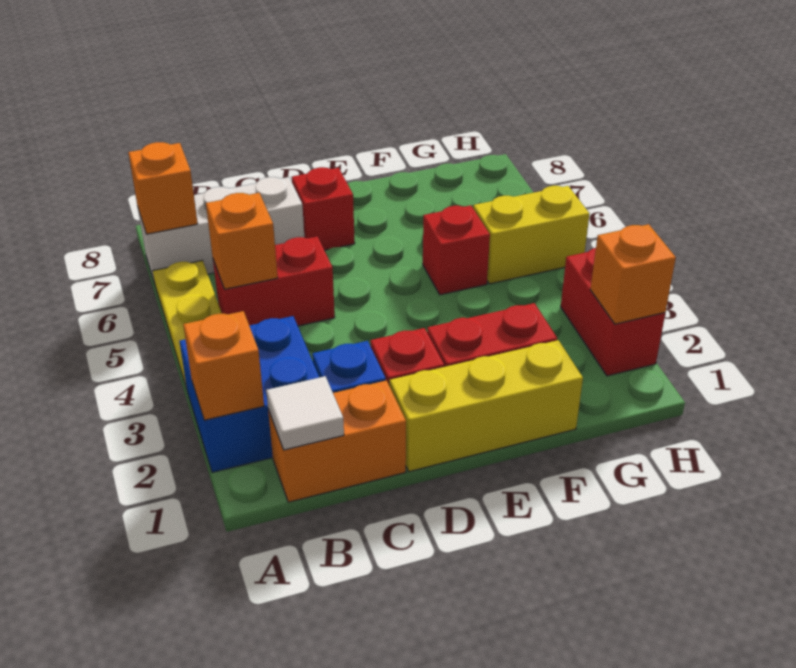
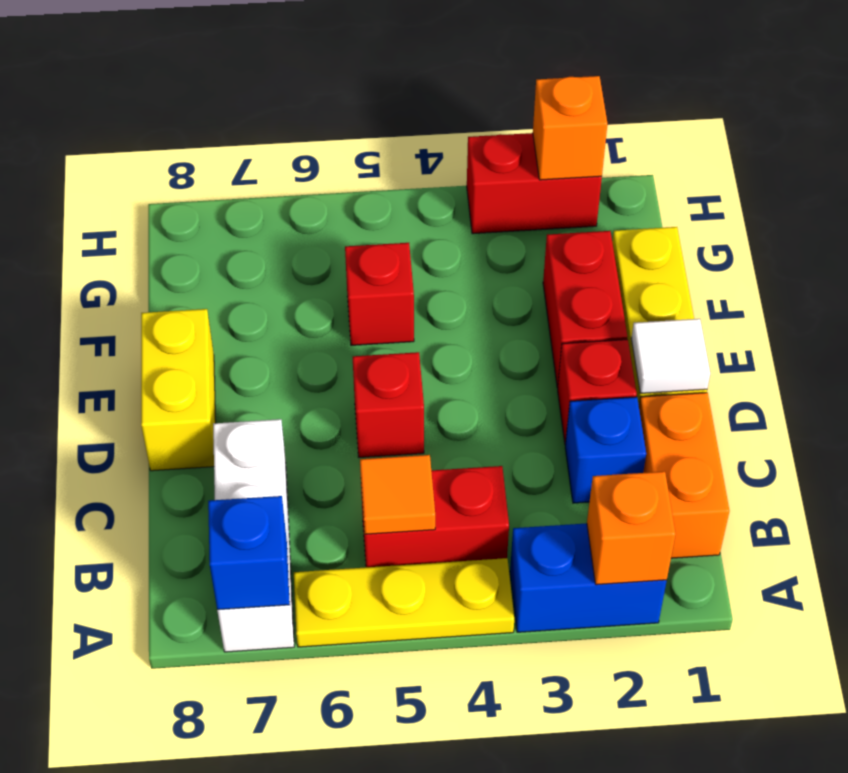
blue brick A2:B3 level 1 -> blue brick A2:A3 level 1
orange brick A7 level 2 -> blue brick A7 level 2
white tile B1 level 2 -> white tile D1 level 2
red brick B5:C5 level 1 -> red brick B4:B5 level 1
orange brick B5 level 2 -> orange tile B5 level 2
red brick D7 level 1 -> red brick D5 level 1
yellow brick G5:H5 level 1 -> yellow brick D8:E8 level 1

